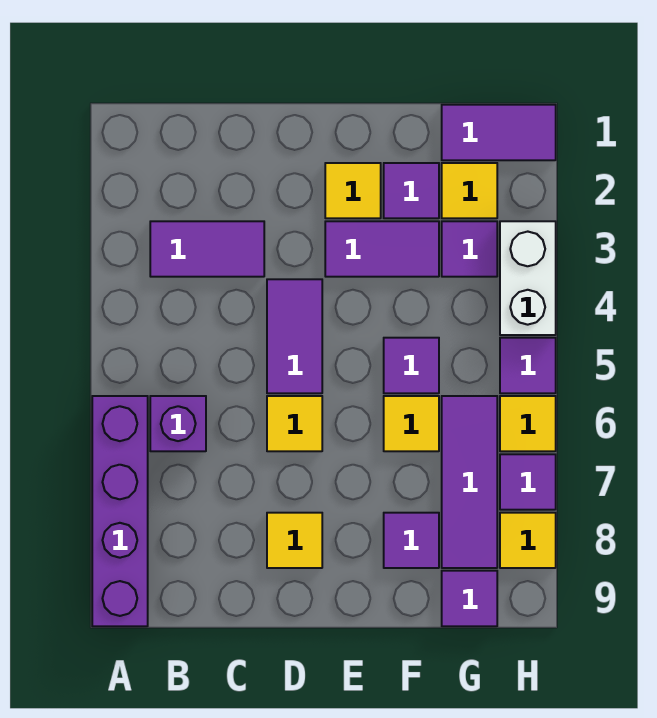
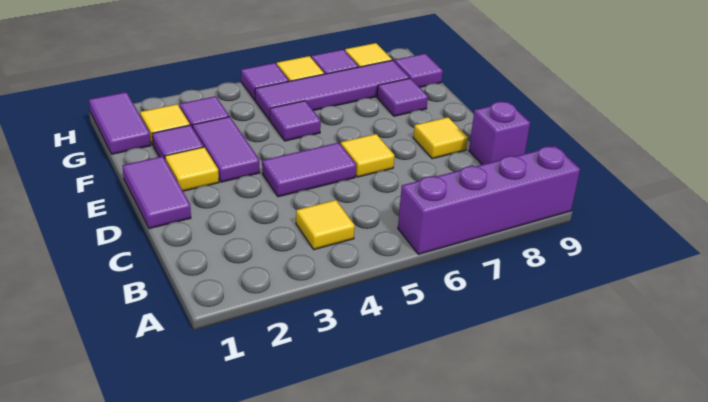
purple tile B3:C3 level 1 -> purple tile D1:E1 level 1
purple brick B6 level 1 -> purple brick C9 level 1
yellow tile F6 level 1 -> yellow tile B4 level 1
purple tile G6:G8 level 1 -> purple tile G5:G8 level 1
white brick H3:H4 level 1 -> none

